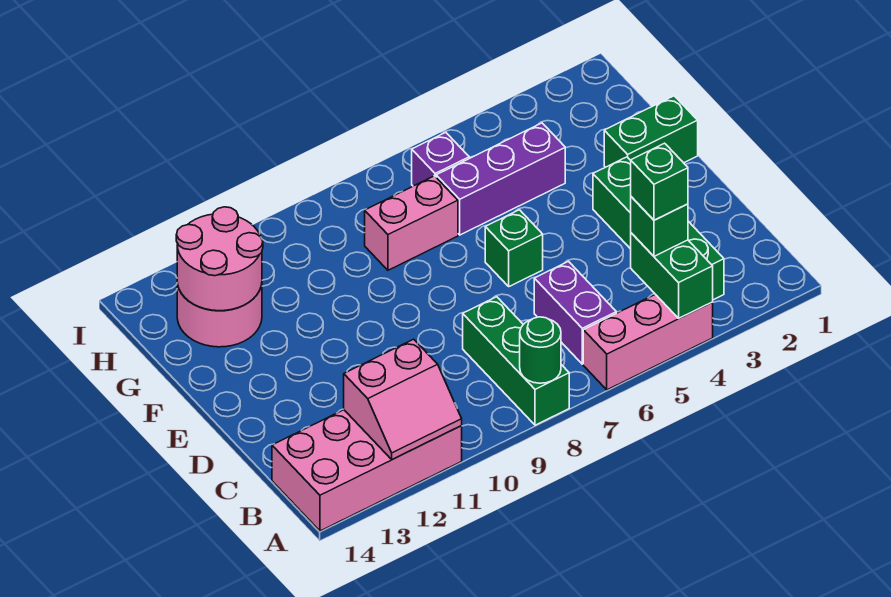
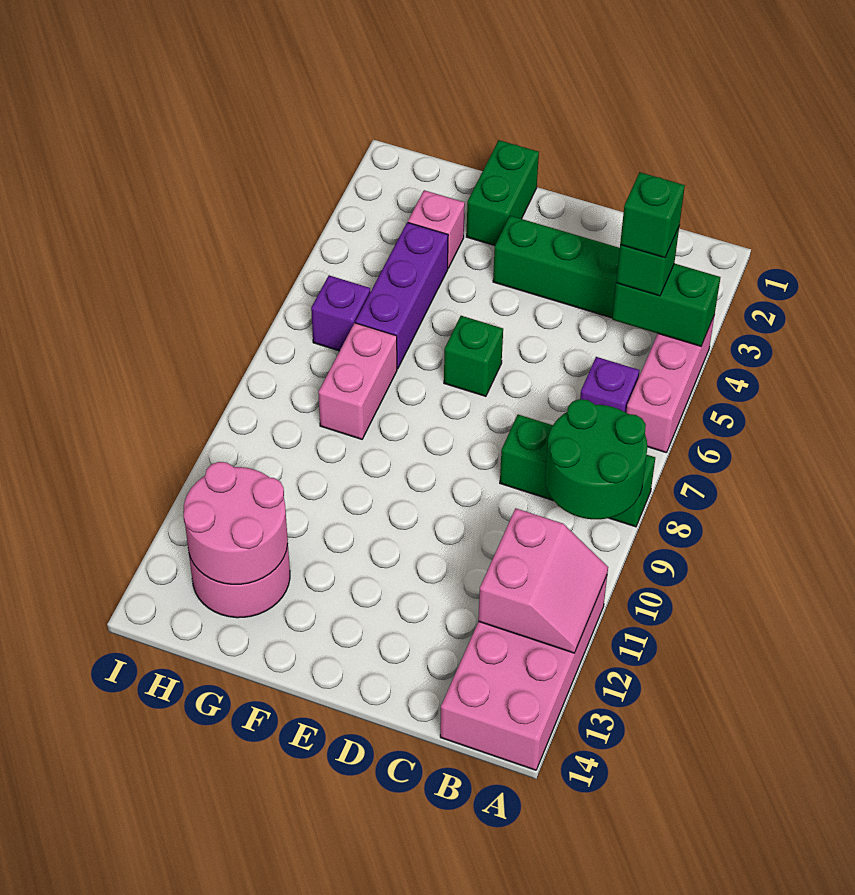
green round brick A8 level 2 -> green round brick A8:B9 level 2
purple brick B6:C6 level 1 -> purple brick B6 level 1
none -> pink brick G3 level 1

